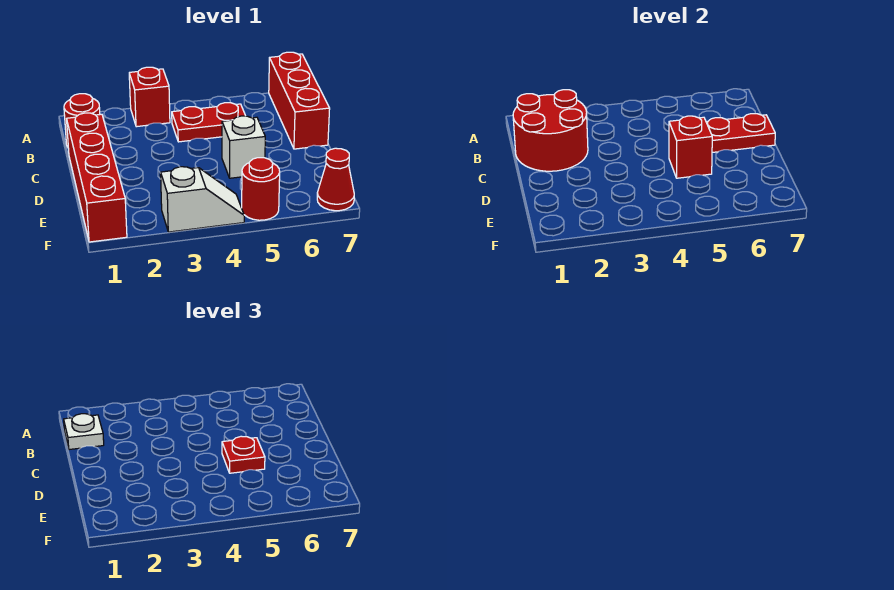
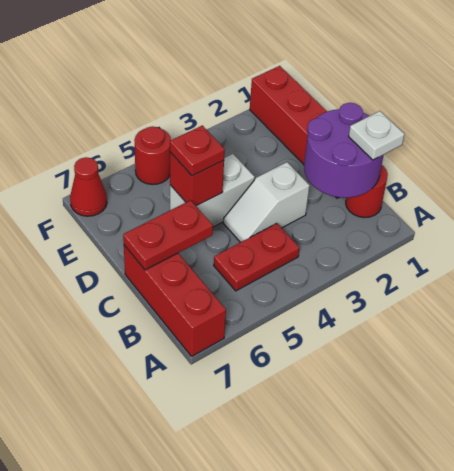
red brick A3 level 1 -> none
red round brick B1:C2 level 2 -> purple round brick B1:C2 level 2
white brick D5 level 1 -> white brick D4:D5 level 1
white slope F3:F4 level 1 top 3 -> white slope C3:C4 level 1 top 3

